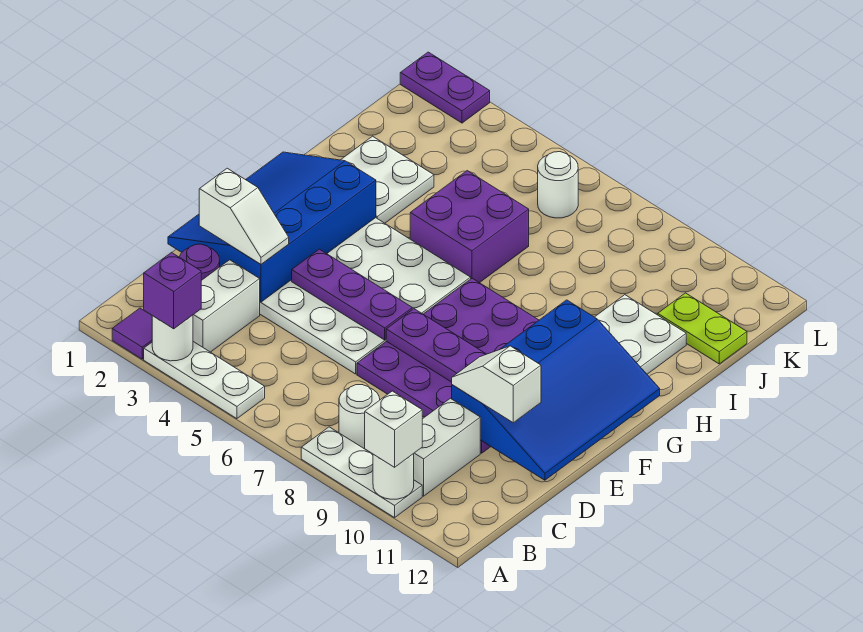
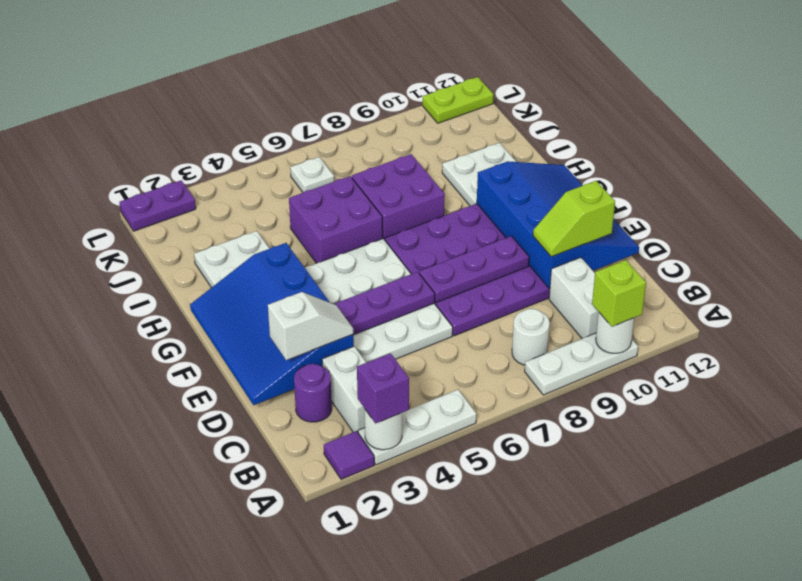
white brick A10 level 3 -> lime brick A10 level 3
white slope D10:D11 level 3 top 11 -> lime slope D10:D11 level 3 top 11
none -> purple brick H7:I8 level 1
lime plate J11:J12 level 1 -> lime plate L11:L12 level 1
white round brick K6 level 1 -> white plate K6 level 1

